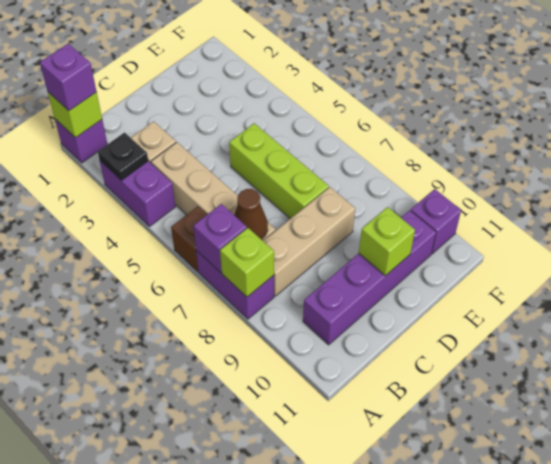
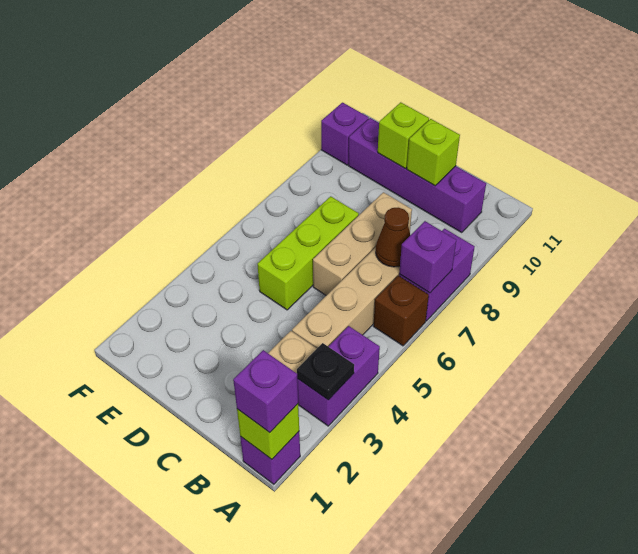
lime brick A8 level 2 -> lime brick C10 level 2
tan brick B8:D8 level 1 -> tan brick C6:C8 level 1

